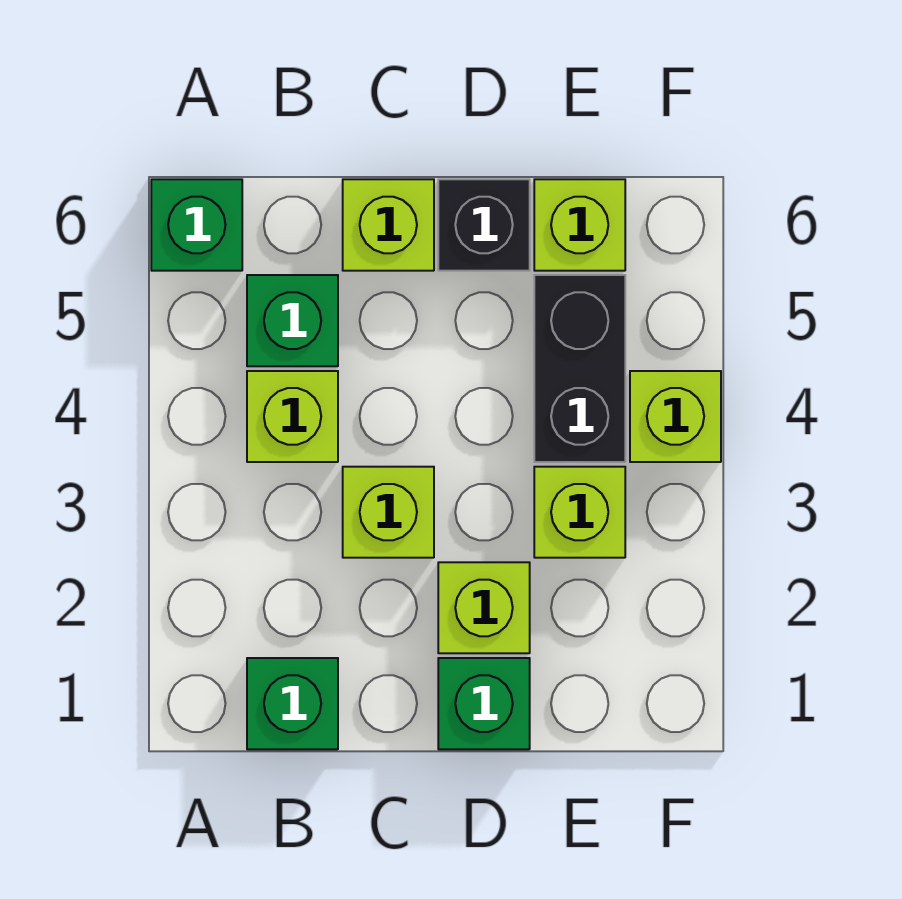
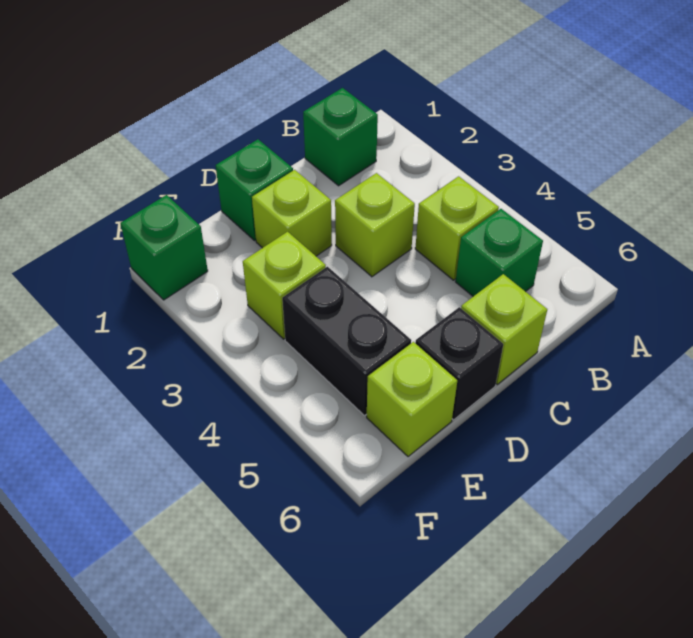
green brick A6 level 1 -> green brick F1 level 1
lime brick F4 level 1 -> none

